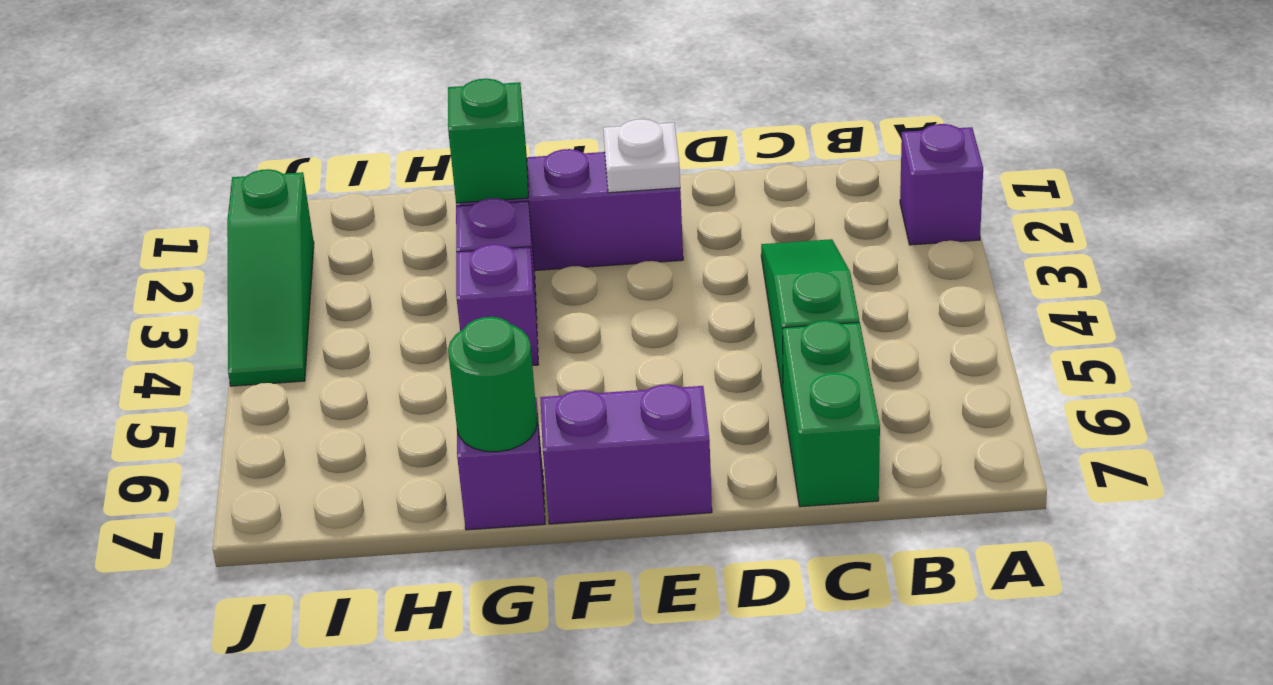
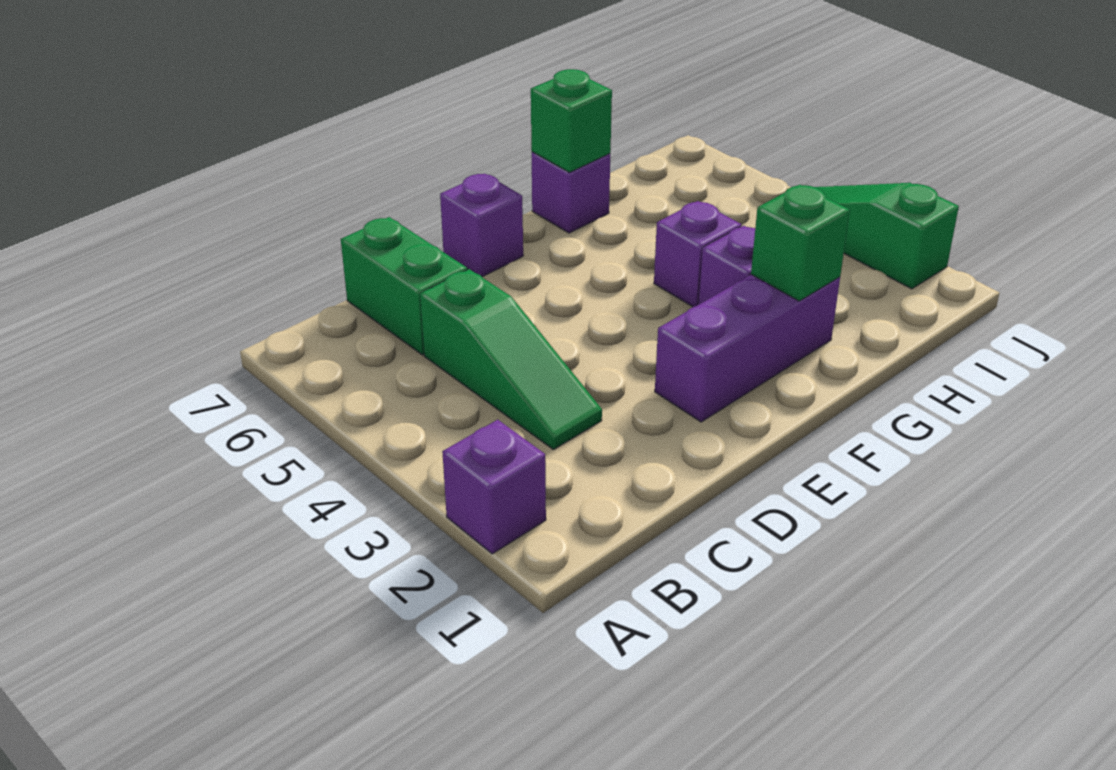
white plate E2 level 2 -> none
purple brick E7:F7 level 1 -> purple brick E7 level 1
green round brick G7 level 2 -> green brick G7 level 2

